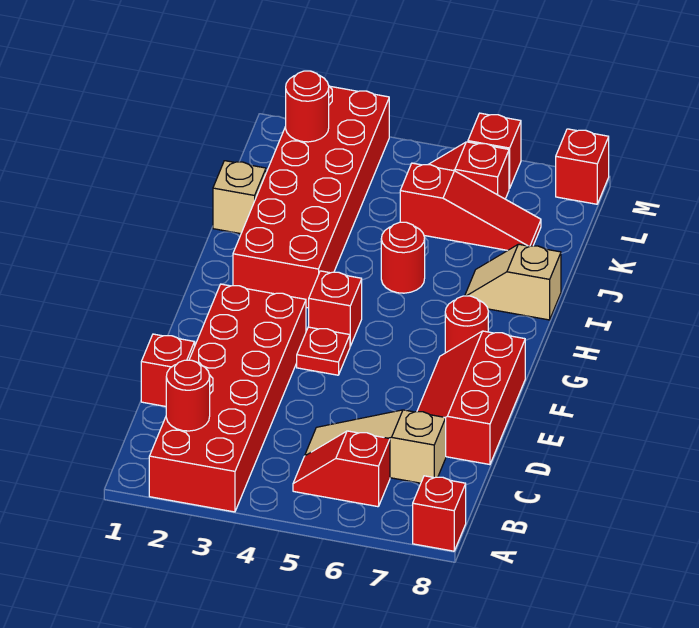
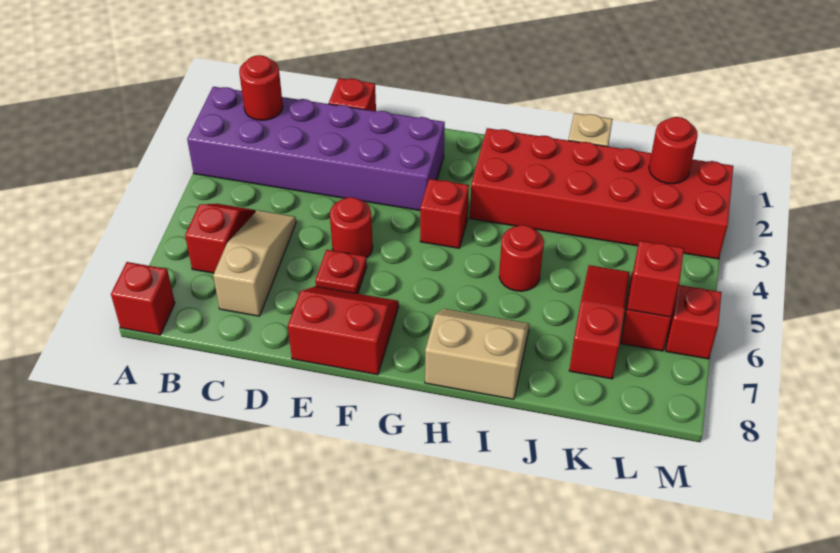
red brick A2:F3 level 1 -> purple brick A2:F3 level 1
red slope D7:F8 level 1 top 8 -> red slope E7:F8 level 1 top 8
red plate F4 level 1 -> red plate E6 level 1
red round brick G7 level 1 -> red round brick E5 level 1
tan slope I7:I8 level 1 top 8 -> tan slope H7:I8 level 1 top 8
red slope K5:K7 level 1 top 5 -> red slope K5:K7 level 1 top 7
red brick M8 level 1 -> red brick L6 level 2

